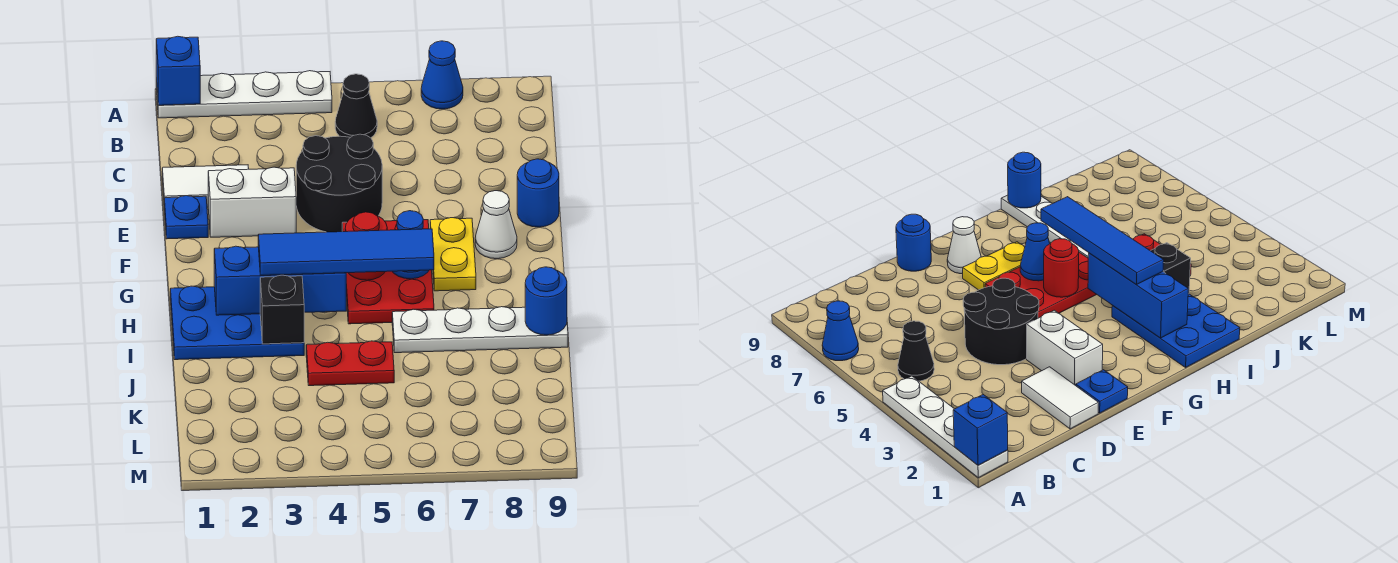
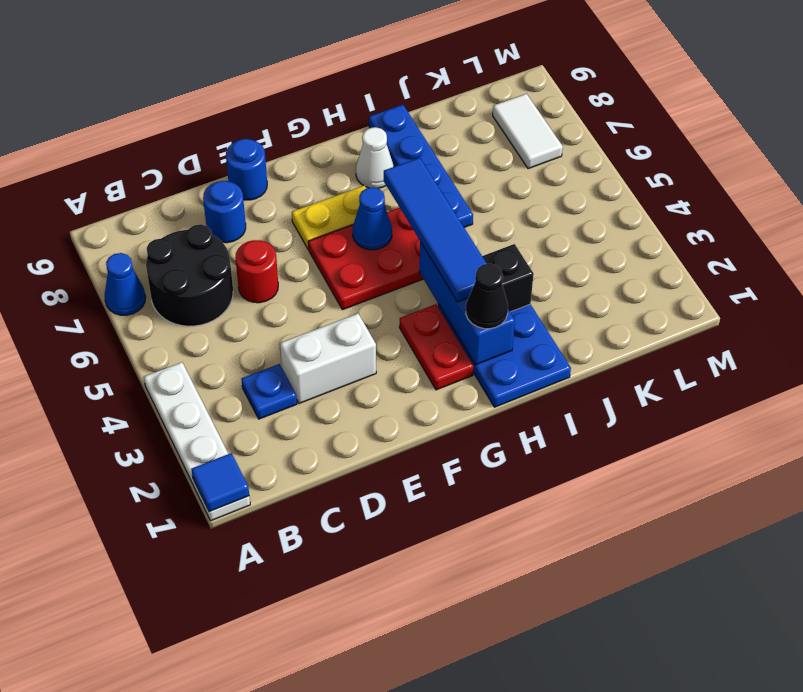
blue brick A1 level 2 -> blue tile A1 level 2
black cone B5 level 1 -> black cone H2 level 3
white tile D1:D2 level 1 -> white tile L7:L8 level 1
black round brick D4:E5 level 1 -> black round brick B6:C7 level 1
blue plate E1 level 1 -> blue plate C3 level 1
white brick E2:E3 level 1 -> white brick D3:E3 level 1
white cone F8 level 1 -> white cone H8 level 1
red round brick G5 level 2 -> red round brick D6 level 1
white plate I6:I9 level 1 -> blue plate I6:I9 level 1
blue round brick I9 level 2 -> blue round brick D8 level 1
red plate J4:J5 level 1 -> red plate G2:G3 level 1

